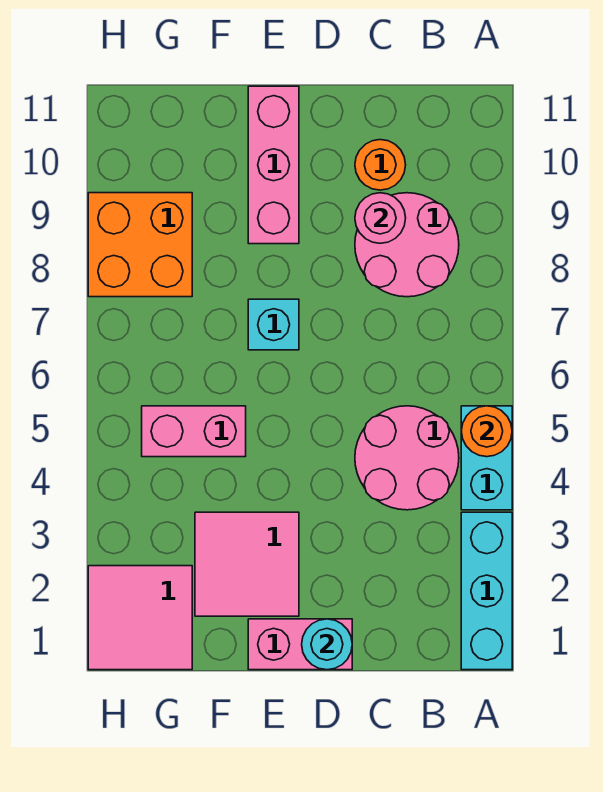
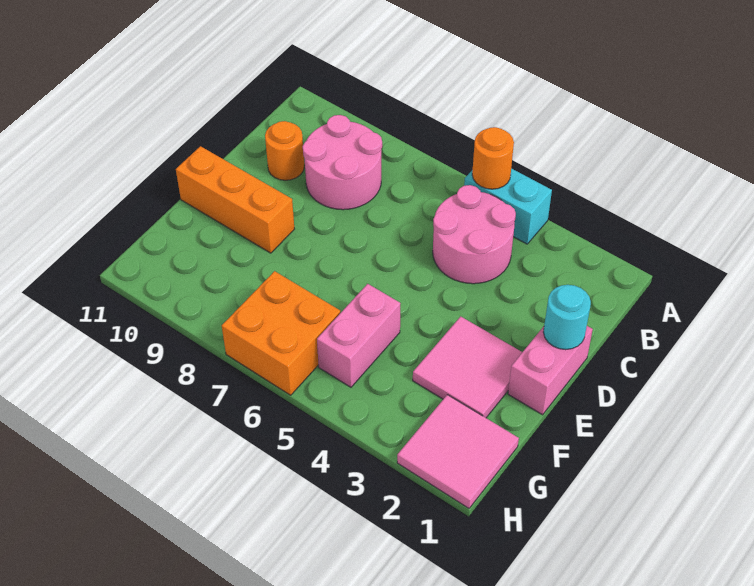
cyan brick A1:A3 level 1 -> none
pink round brick C9 level 2 -> none
cyan brick E7 level 1 -> none
pink brick E9:E11 level 1 -> orange brick E9:E11 level 1
orange brick G8:H9 level 1 -> orange brick G6:H7 level 1

